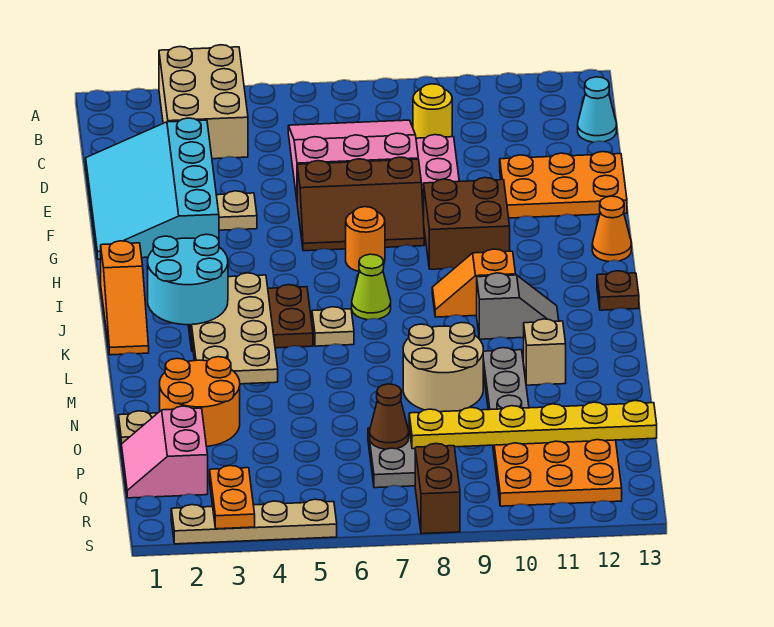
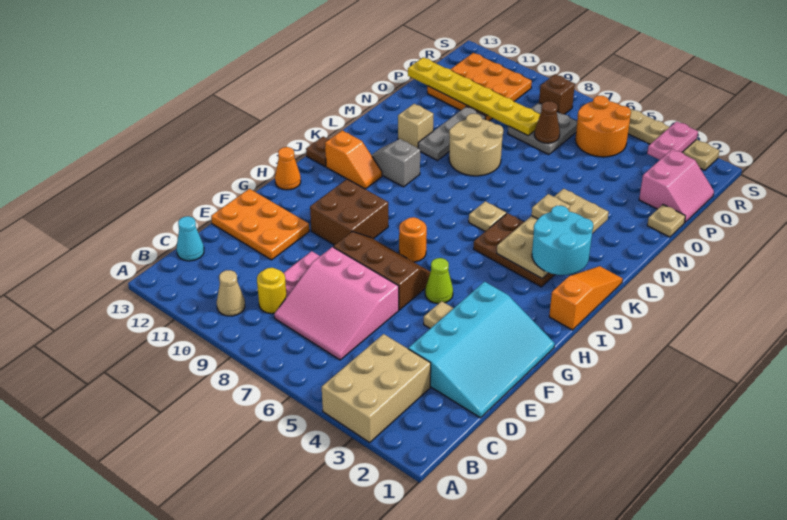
none -> tan cone B10 level 1
lime cone J7 level 1 -> lime cone G5 level 1
orange slope J9:J10 level 1 top 10 -> orange slope J11:J12 level 1 top 12
none -> tan plate L4 level 3
orange round brick N2:O3 level 1 -> orange round brick Q5:R6 level 1
orange plate R3:S3 level 2 -> pink plate R3:S3 level 2
brown brick R8:S8 level 1 -> brown brick R8 level 1

